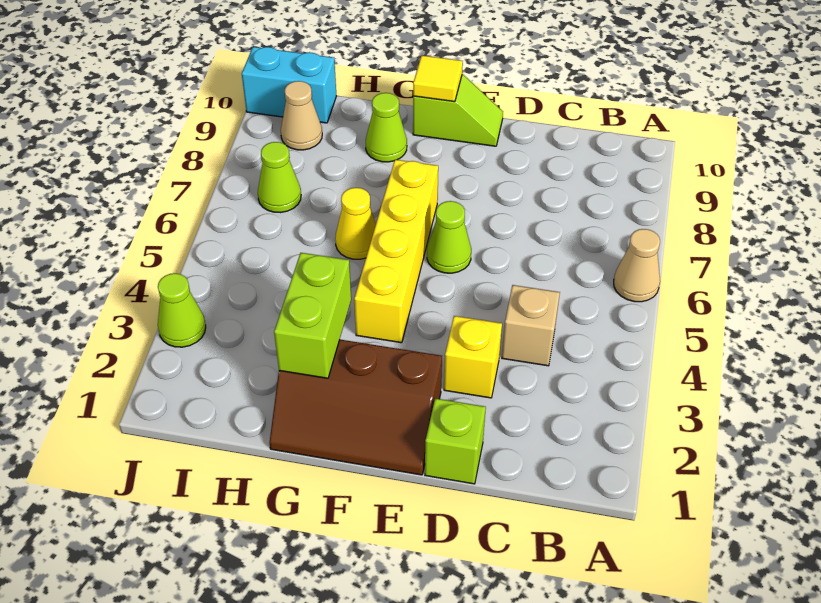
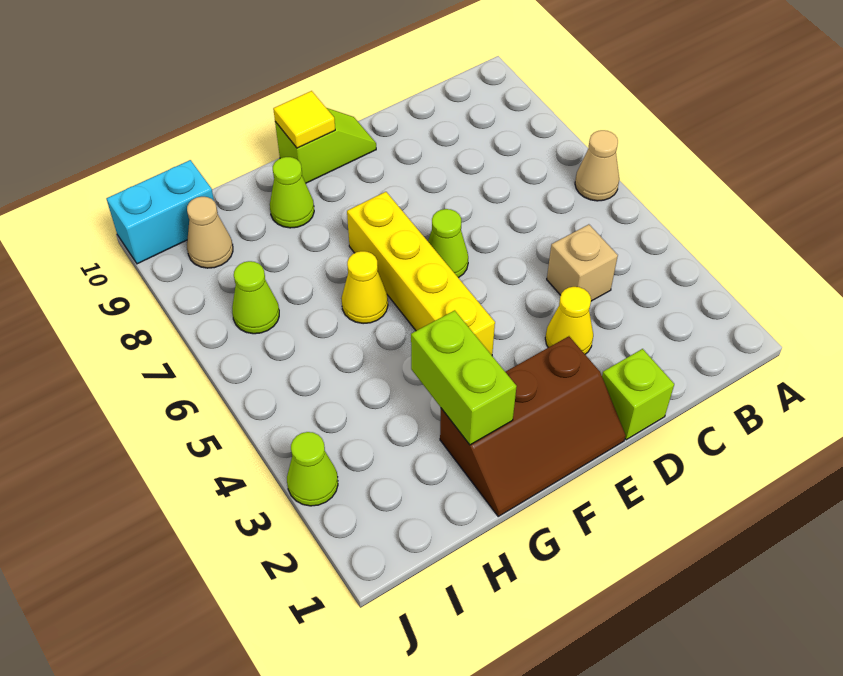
yellow brick D3 level 1 -> yellow cone D3 level 1

